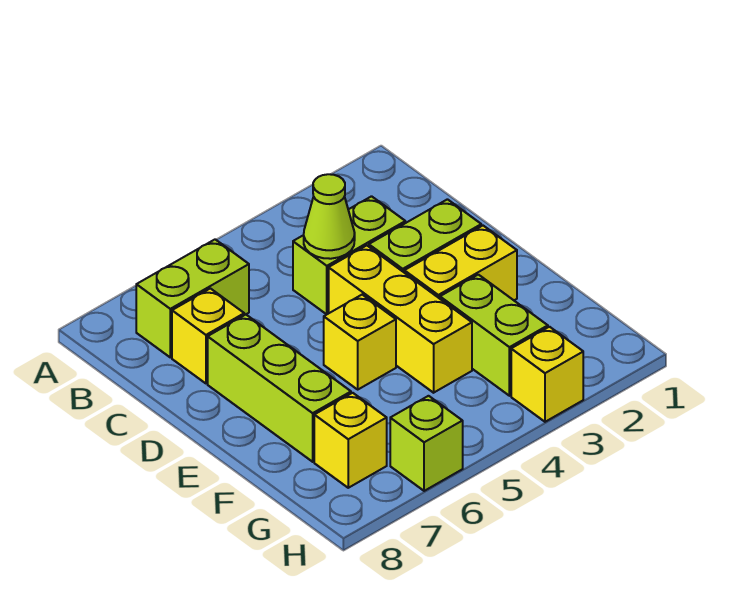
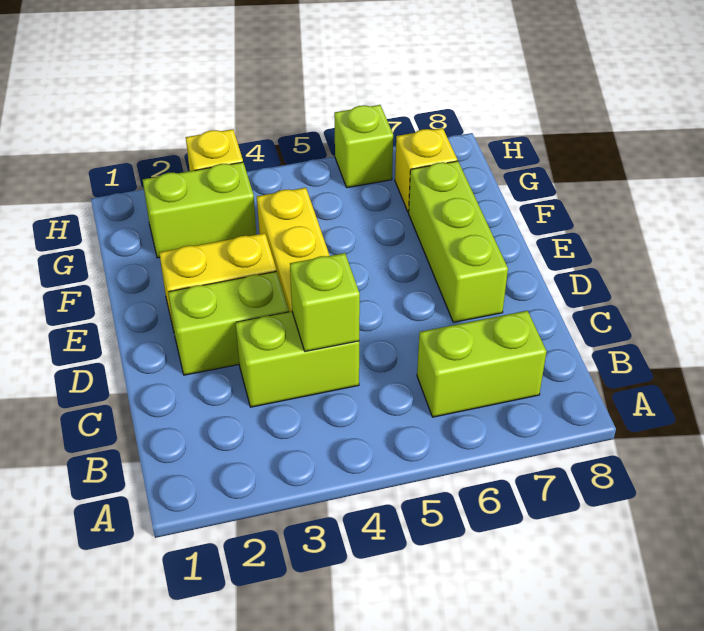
lime cone C4 level 2 -> lime brick C4 level 2
yellow brick C7 level 1 -> none
yellow brick E5 level 1 -> none
lime brick F3:G3 level 1 -> lime brick G2:G3 level 1

